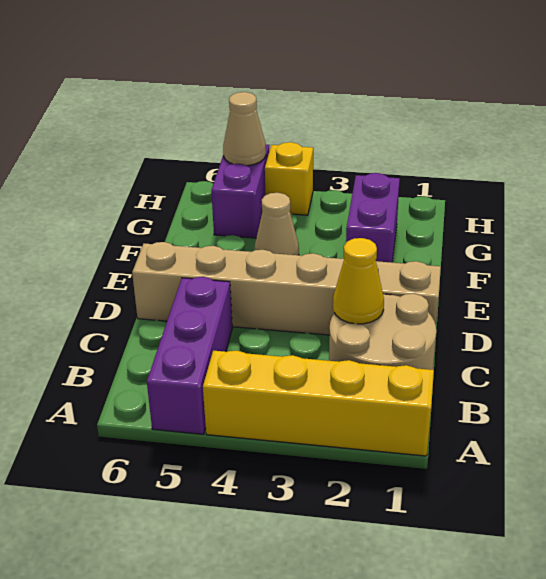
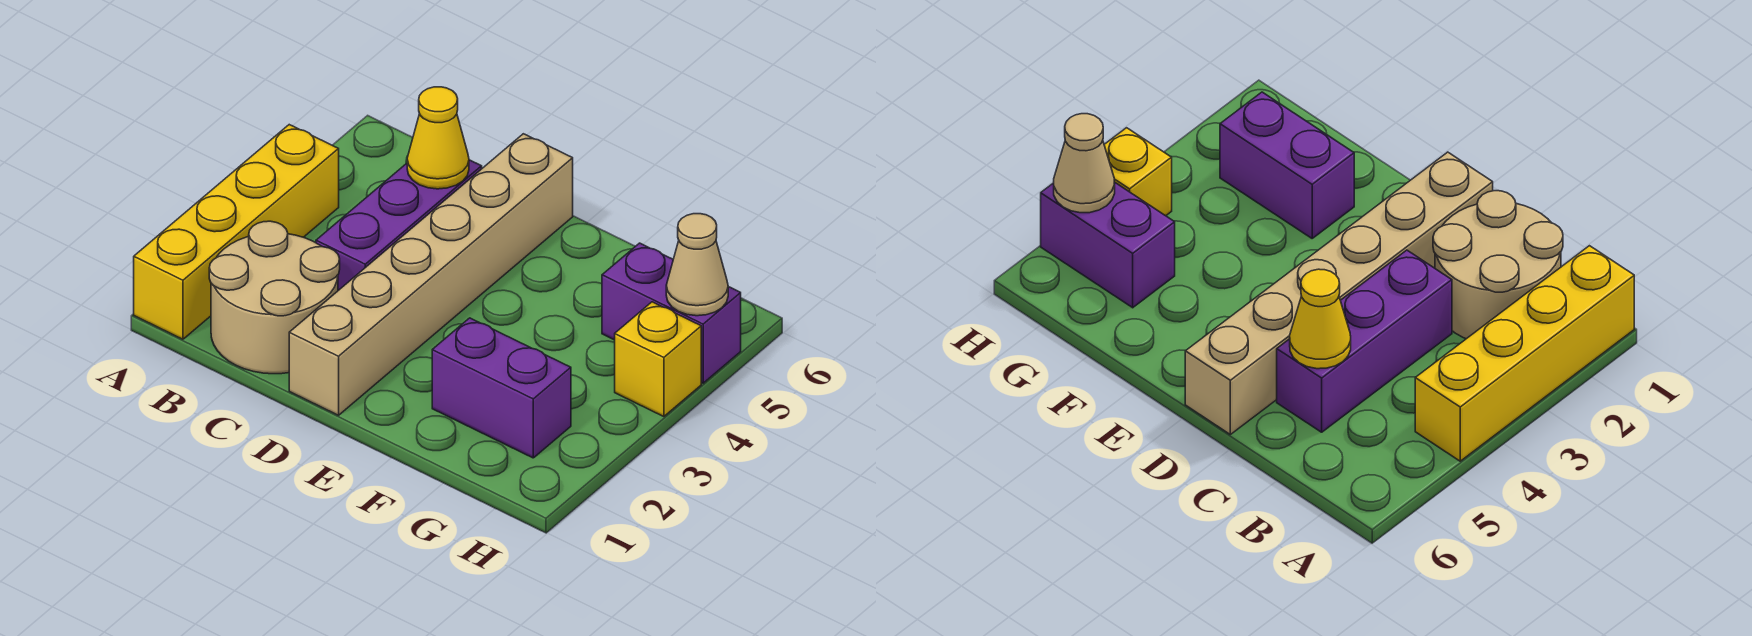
purple brick A5:C5 level 1 -> purple brick C3:C5 level 1
yellow cone C2 level 2 -> yellow cone C5 level 2
tan cone F4 level 1 -> none

